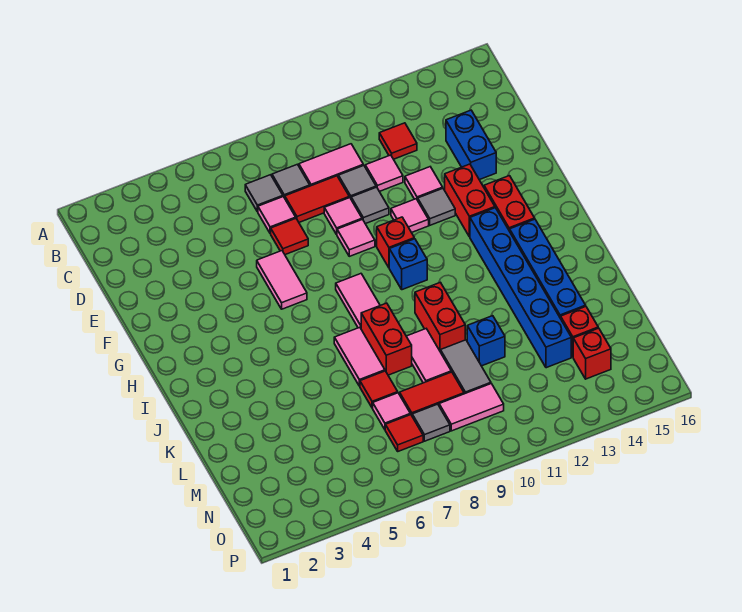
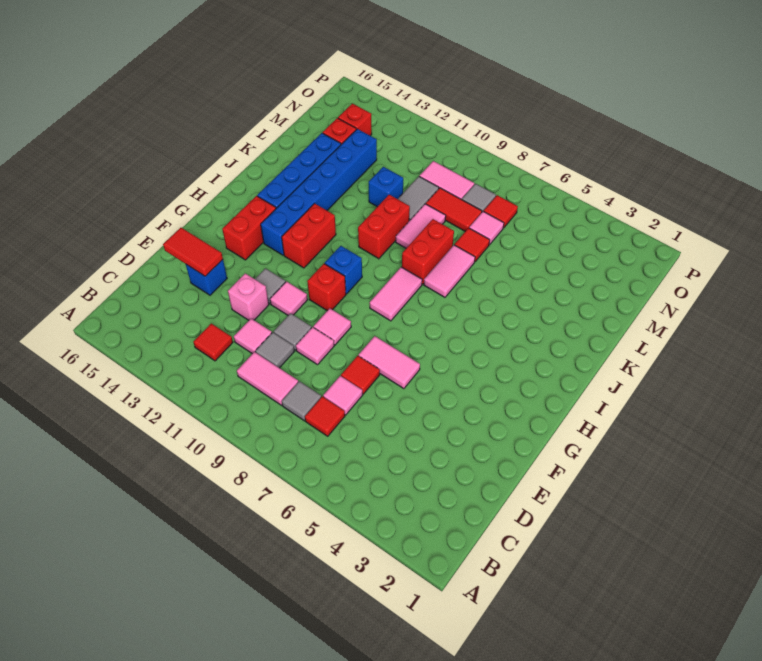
grey tile C7 level 1 -> red tile C7 level 1
red tile D8:D9 level 1 -> red tile E14:E15 level 2
blue brick D14:E14 level 1 -> blue brick E14 level 1
pink tile E12 level 1 -> pink brick E12 level 1
pink tile F6:G6 level 1 -> pink tile F6:F7 level 1
red brick F13:G13 level 1 -> red brick H12:I12 level 1

